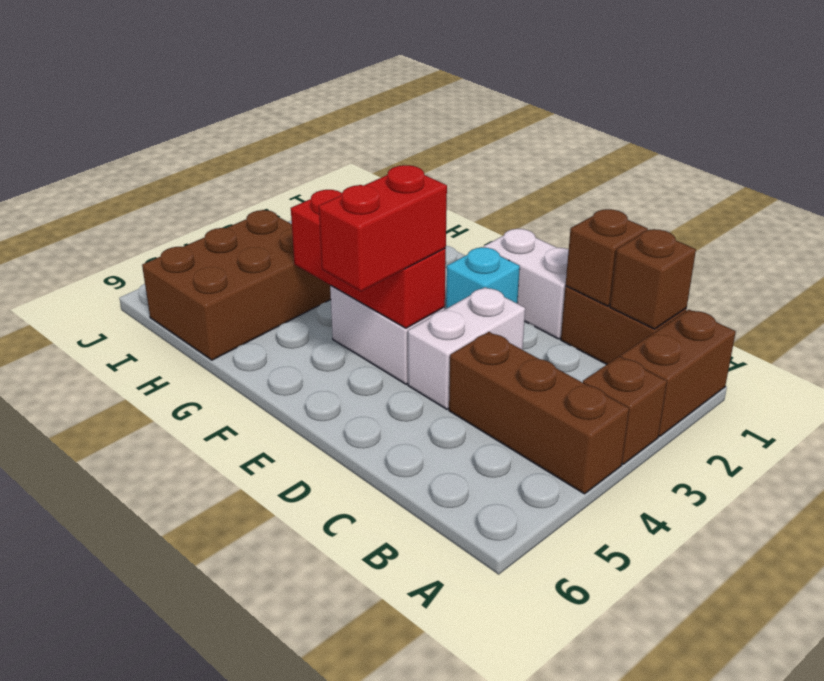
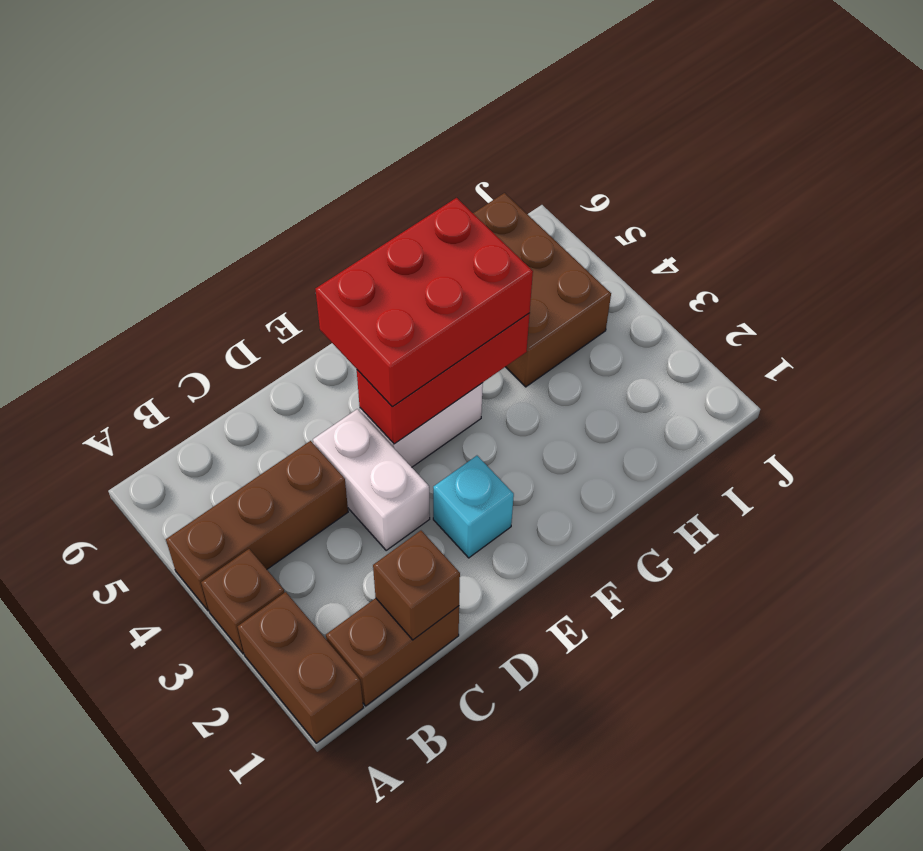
brown brick B1 level 2 -> none
white brick D1:E1 level 1 -> none
red brick E4:E5 level 3 -> red brick E4:G5 level 3

